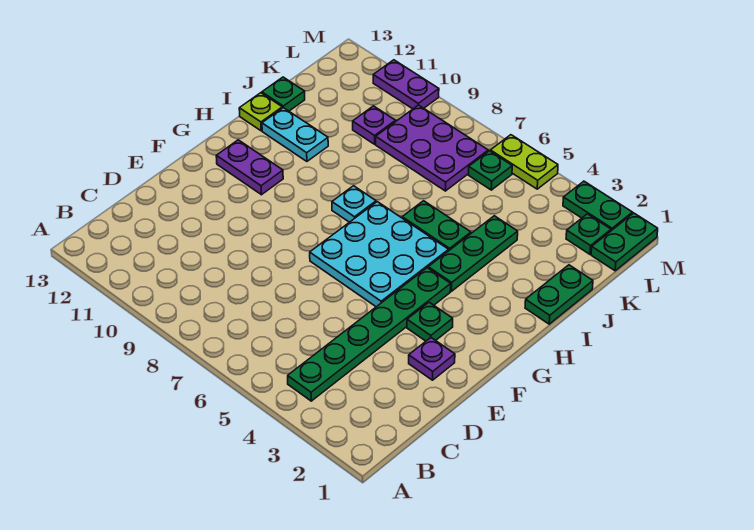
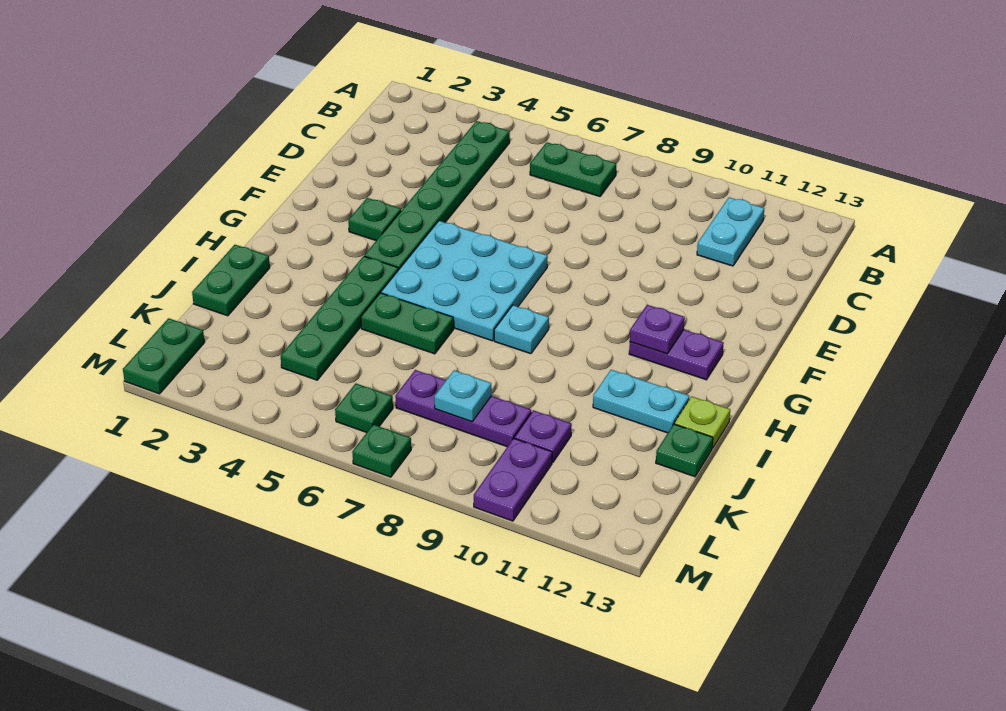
none -> cyan plate B11:C11 level 1
purple plate E2 level 1 -> purple plate G11 level 2
green plate H4:J4 level 1 -> green plate H4:K4 level 1
purple plate K7:L9 level 1 -> purple plate K7:K9 level 1
none -> cyan plate K8 level 2
green plate L2 level 1 -> green plate M7 level 1
green plate M2:M3 level 1 -> green plate B6:B7 level 1
lime plate M5:M6 level 1 -> none
purple plate M10:M11 level 1 -> purple plate L10:M10 level 1

